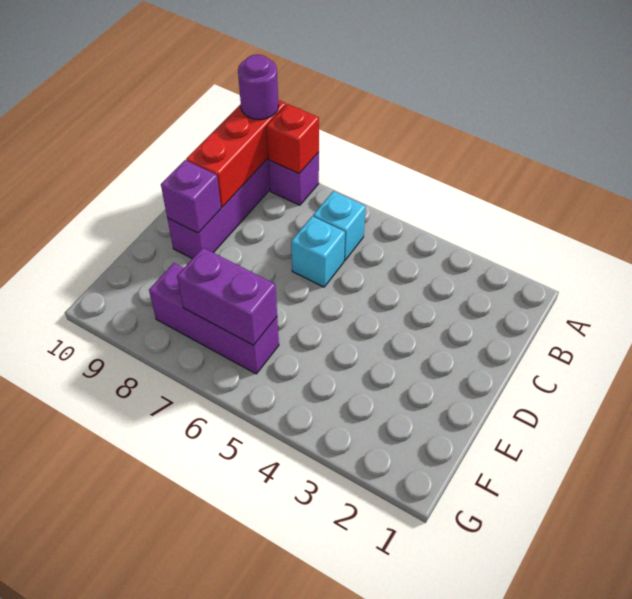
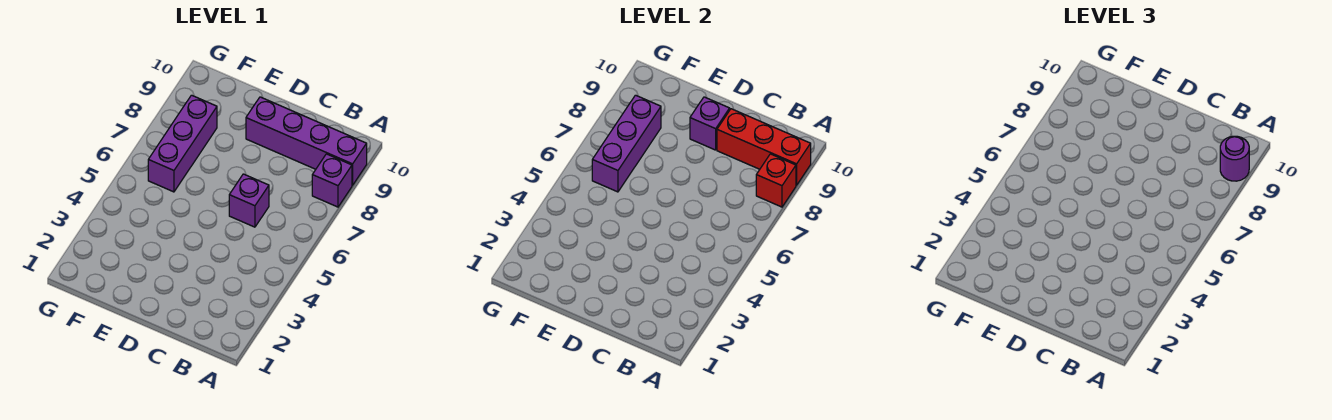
cyan brick B6 level 1 -> none
cyan brick C6 level 1 -> purple brick C6 level 1
purple brick F6:F7 level 2 -> purple brick F6:F8 level 2

